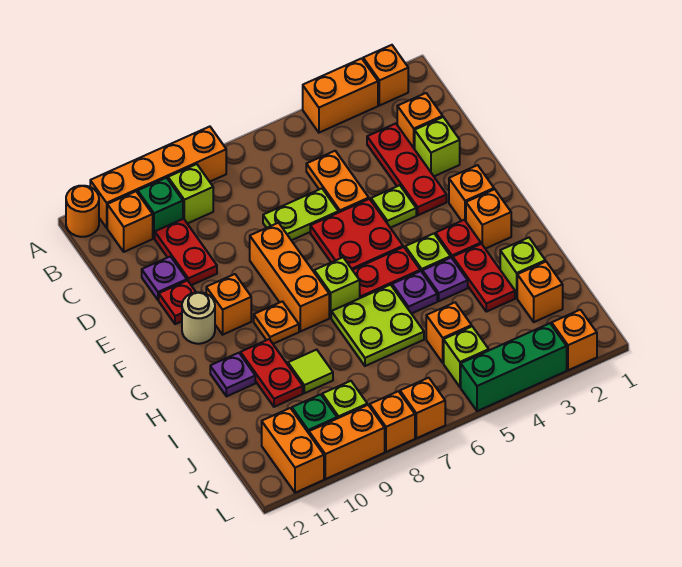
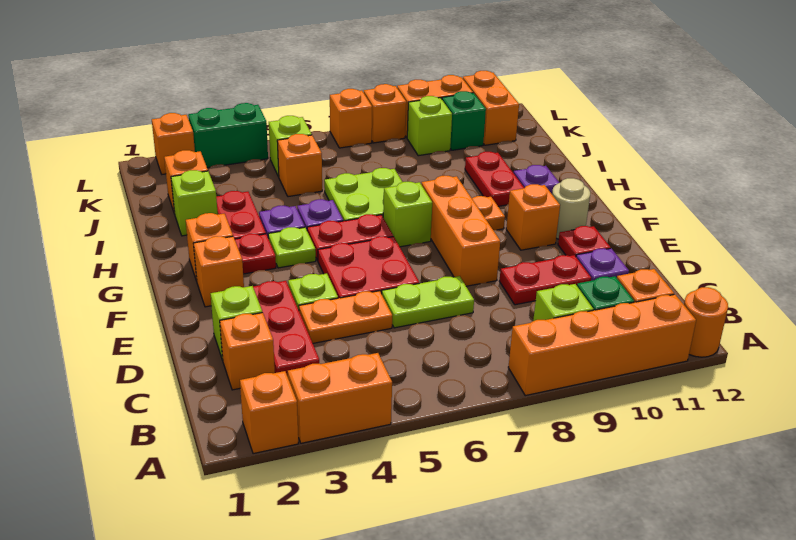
orange plate C5:D5 level 1 -> orange plate D4:D5 level 1
red plate C10:D10 level 1 -> red plate D9:D10 level 1
lime tile I9 level 1 -> none
green brick L3:L5 level 1 -> green brick L3:L4 level 1

